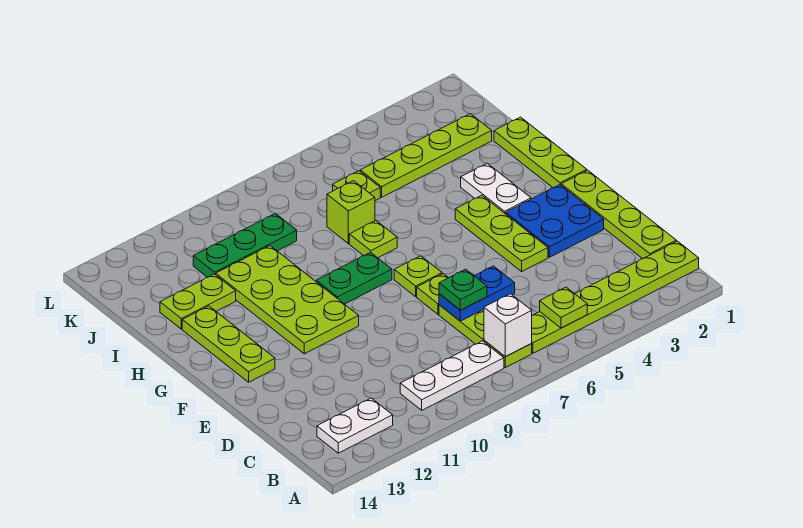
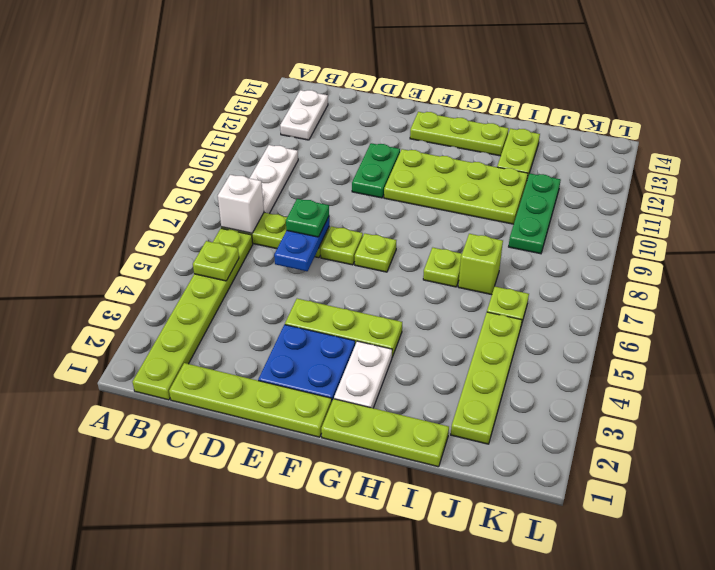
white plate G3:H3 level 1 -> white plate G2:G3 level 1
green plate G8:G9 level 1 -> green plate E10:E11 level 1

